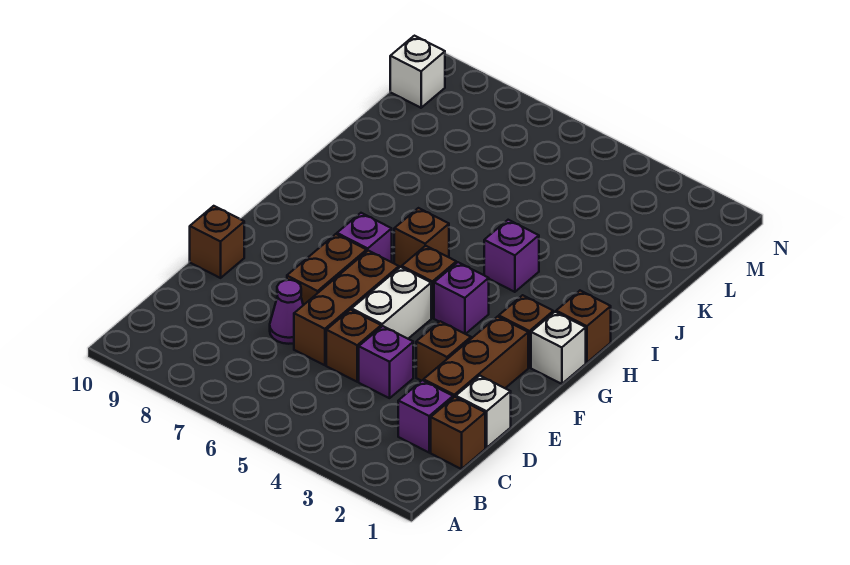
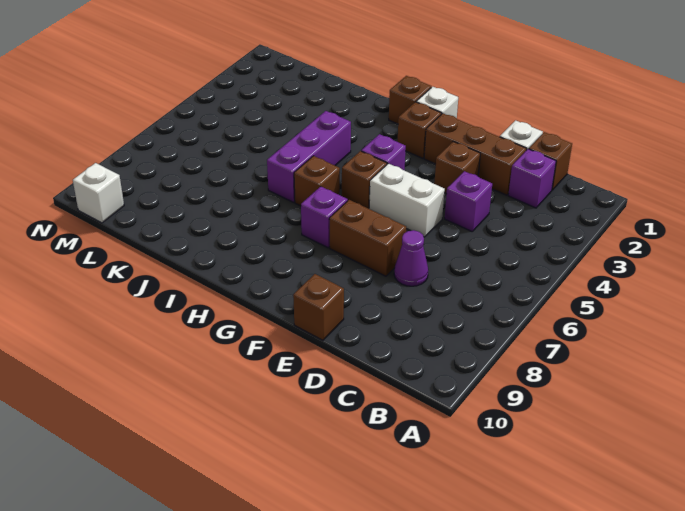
brown brick D5 level 1 -> none
brown brick D6:F6 level 1 -> none
purple brick I4 level 1 -> purple brick I4:I6 level 1

